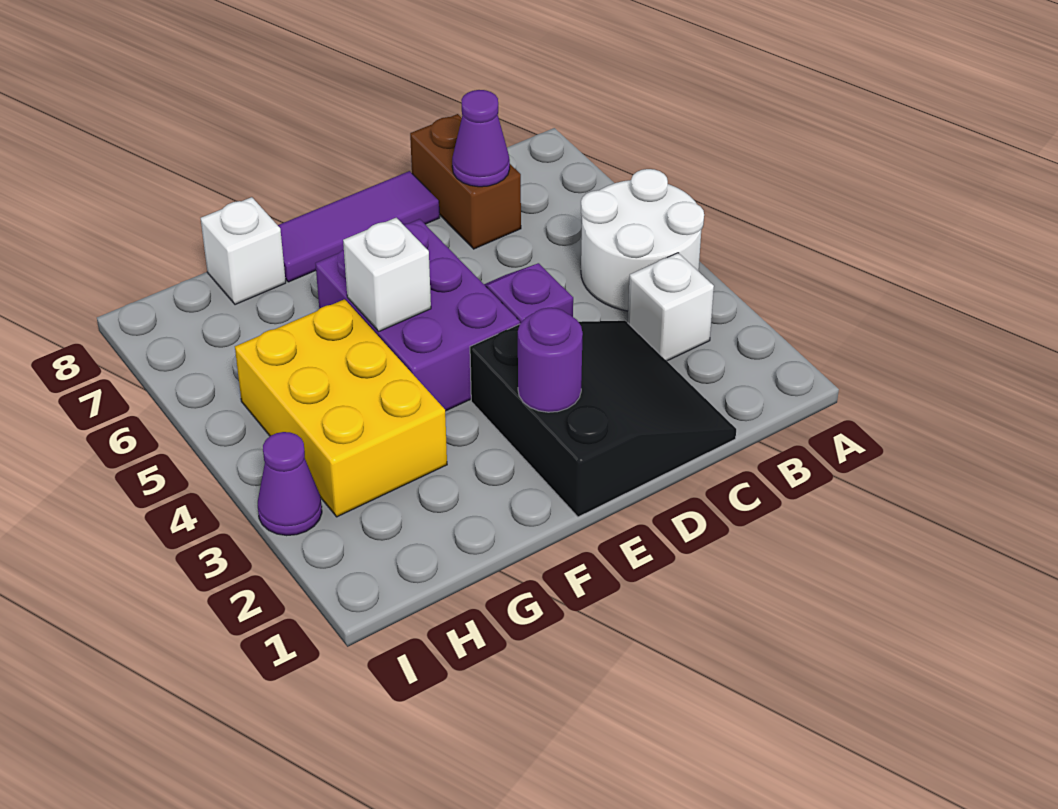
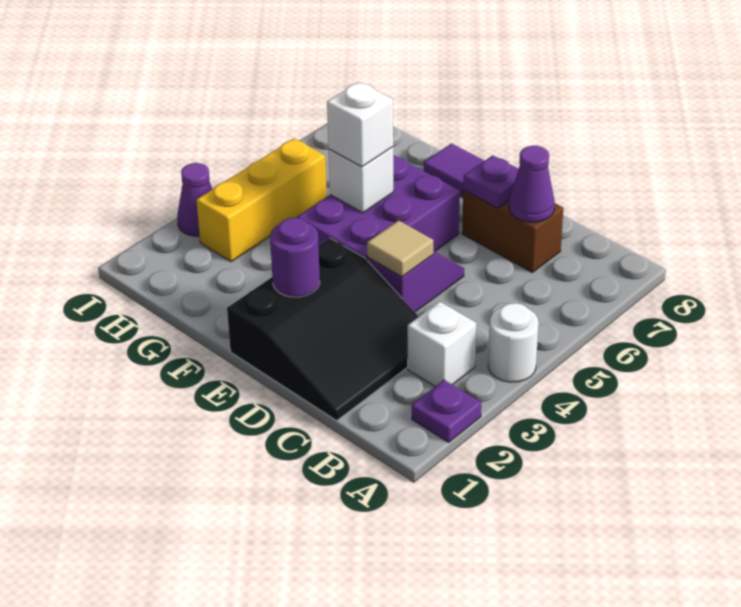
none -> purple plate A2 level 1
white round brick A4:B5 level 1 -> white round brick A4 level 1
brown brick C7:C8 level 1 -> brown brick C7:D7 level 1
none -> tan tile D4 level 2
none -> purple plate D7 level 2
yellow brick G3:H5 level 1 -> yellow brick H3:H5 level 1
white brick G8 level 1 -> white brick F5 level 3

